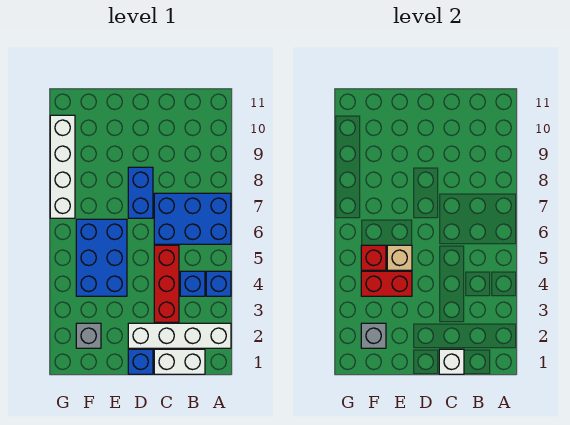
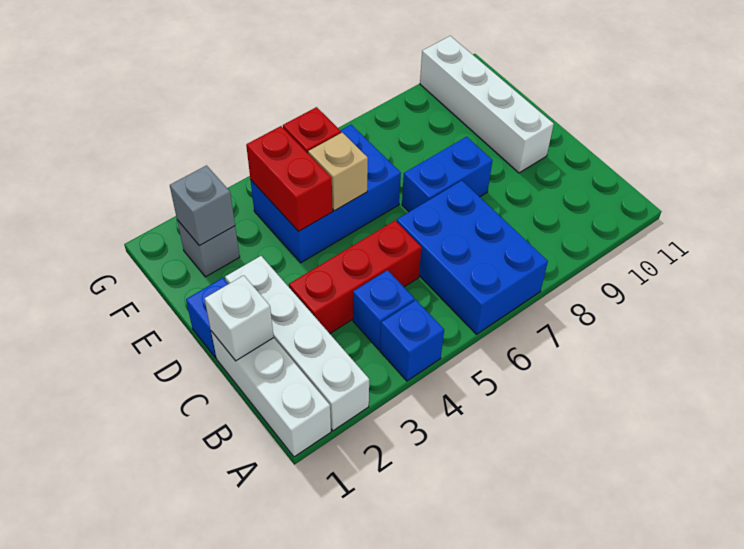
white brick B1:C1 level 1 -> white brick A1:C1 level 1
white brick G7:G10 level 1 -> white brick D10:G10 level 1

